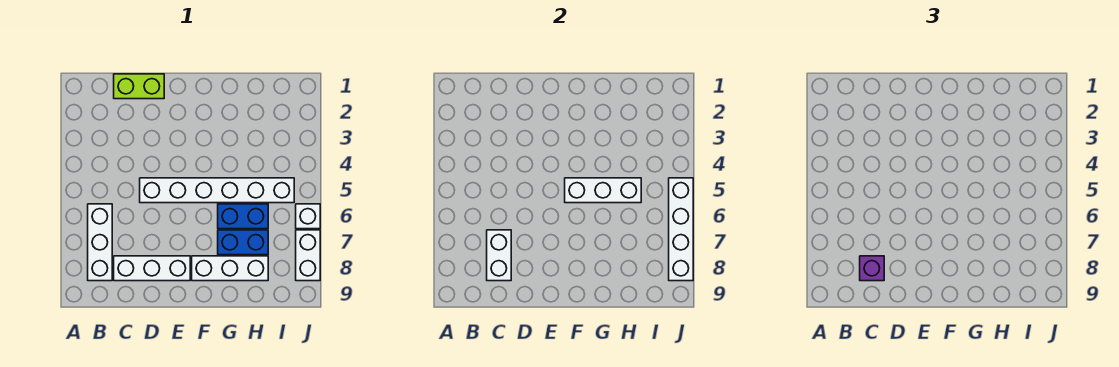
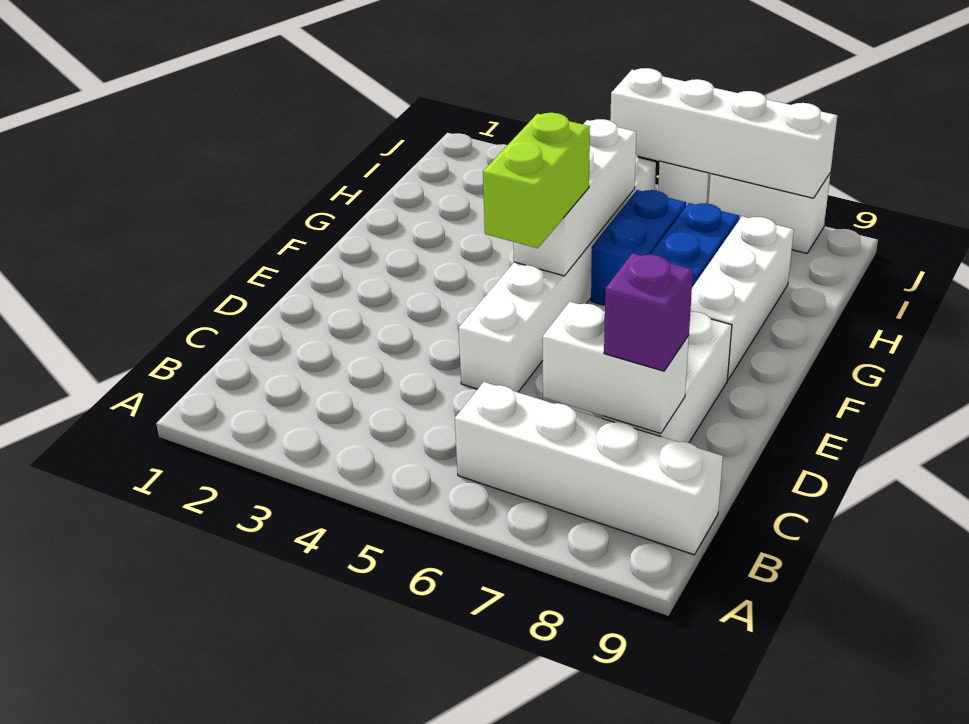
white brick B6:B8 level 1 -> white brick B6:B9 level 1
lime brick C1:D1 level 1 -> lime brick E5:F5 level 3

